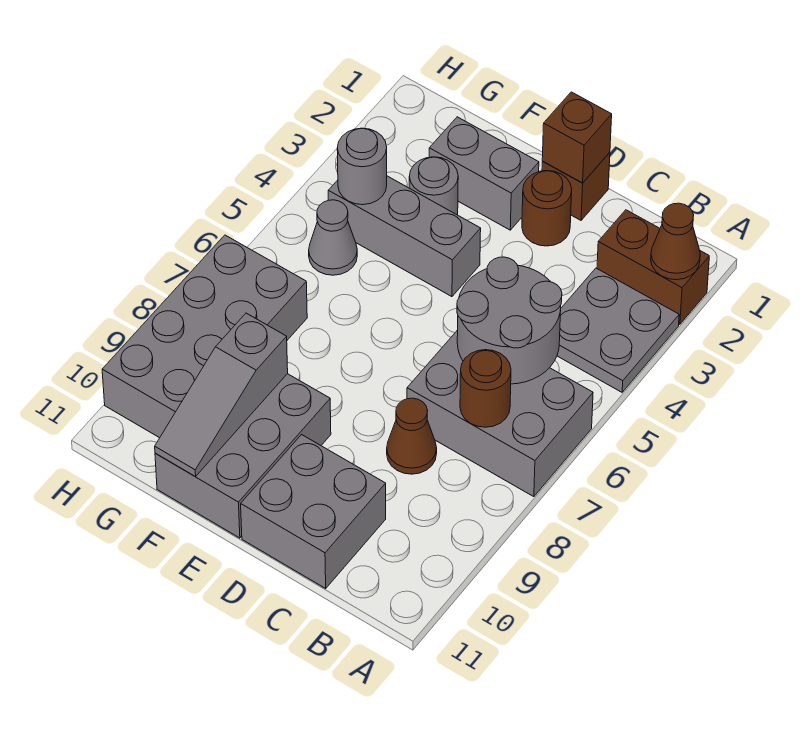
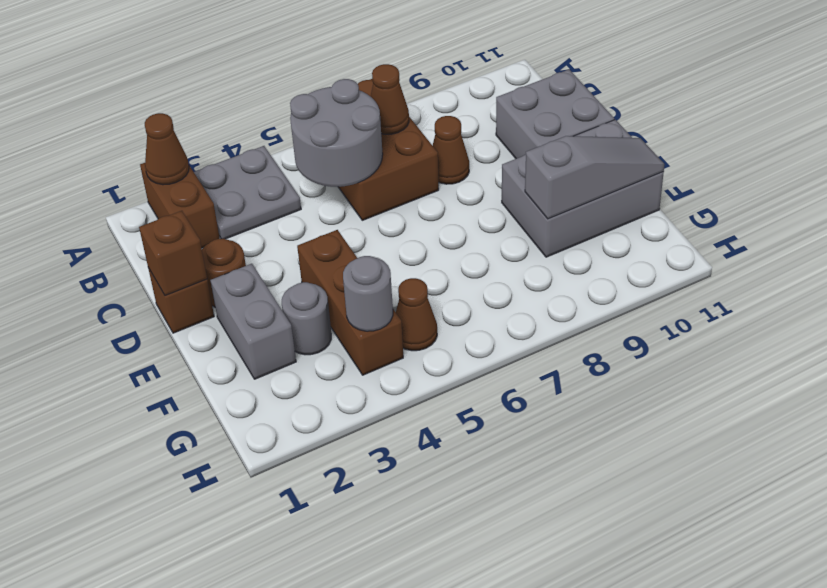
grey brick A6:C7 level 1 -> brown brick A6:C7 level 1
brown round brick B7 level 2 -> brown cone B7 level 2
grey brick E4:G4 level 1 -> brown brick E4:G4 level 1
grey cone G5 level 1 -> brown cone G5 level 1
grey brick G7:H10 level 1 -> none

